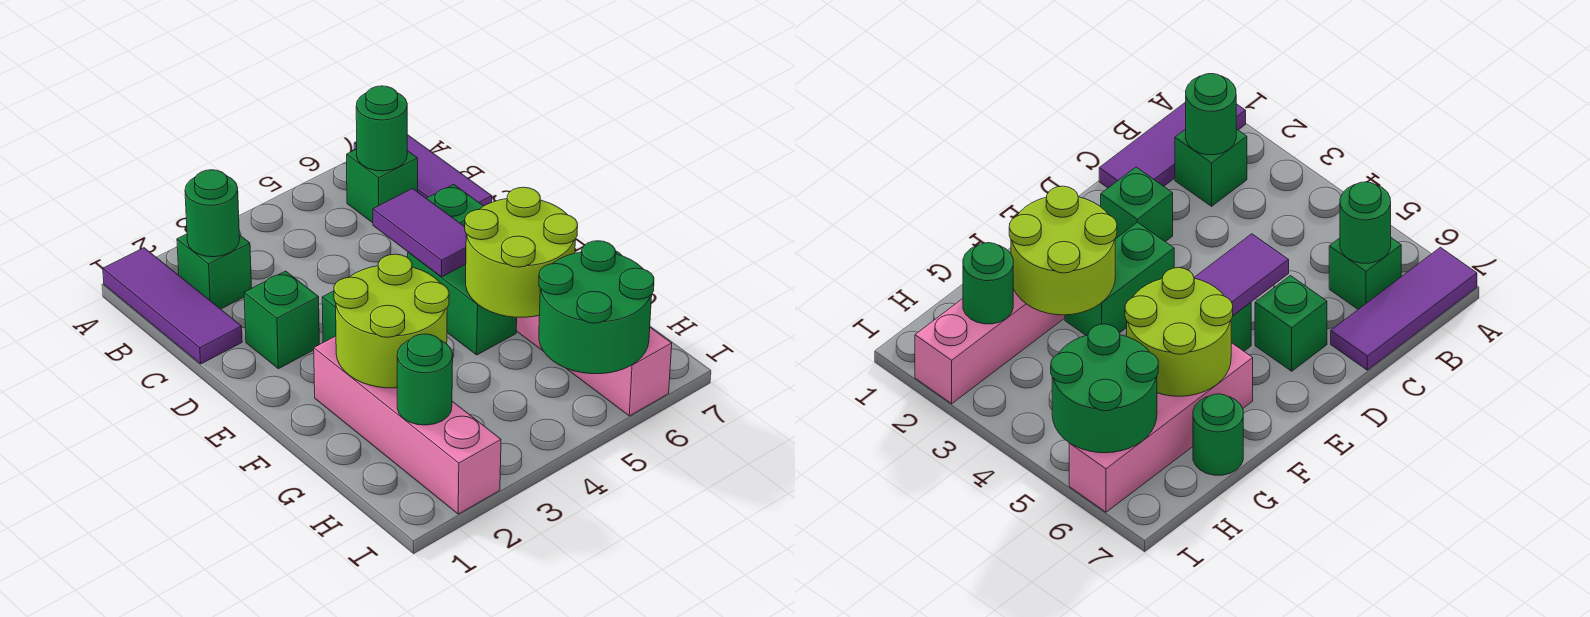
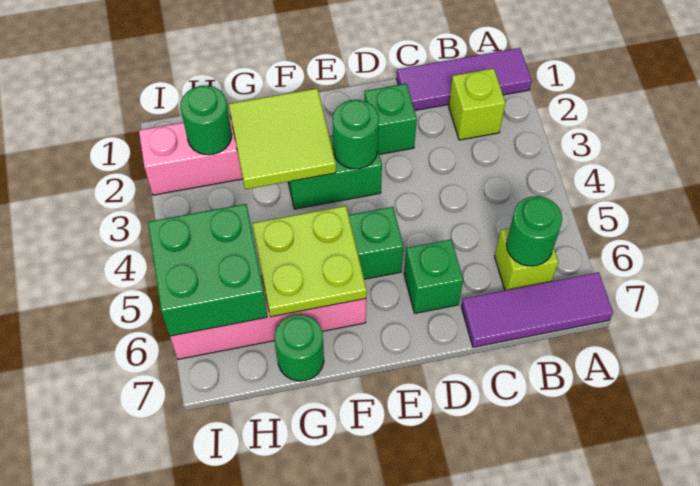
green brick B2 level 1 -> lime brick B2 level 1
green round brick B2 level 2 -> green round brick E3 level 2
green brick B6 level 1 -> lime brick B6 level 1
purple tile D5:E5 level 2 -> none
lime round brick F2:G3 level 2 -> lime tile F2:G3 level 2
lime round brick F5:G6 level 2 -> lime plate F5:G6 level 2
green round brick H5:I6 level 2 -> green brick H5:I6 level 2

